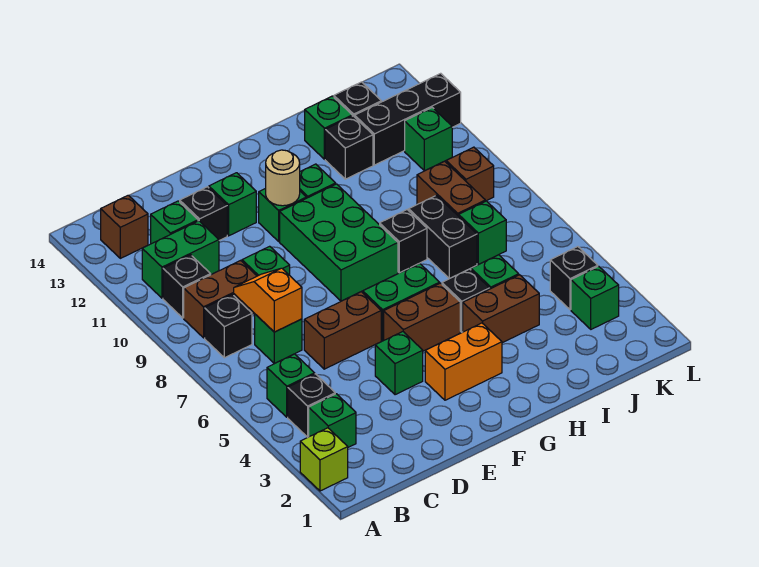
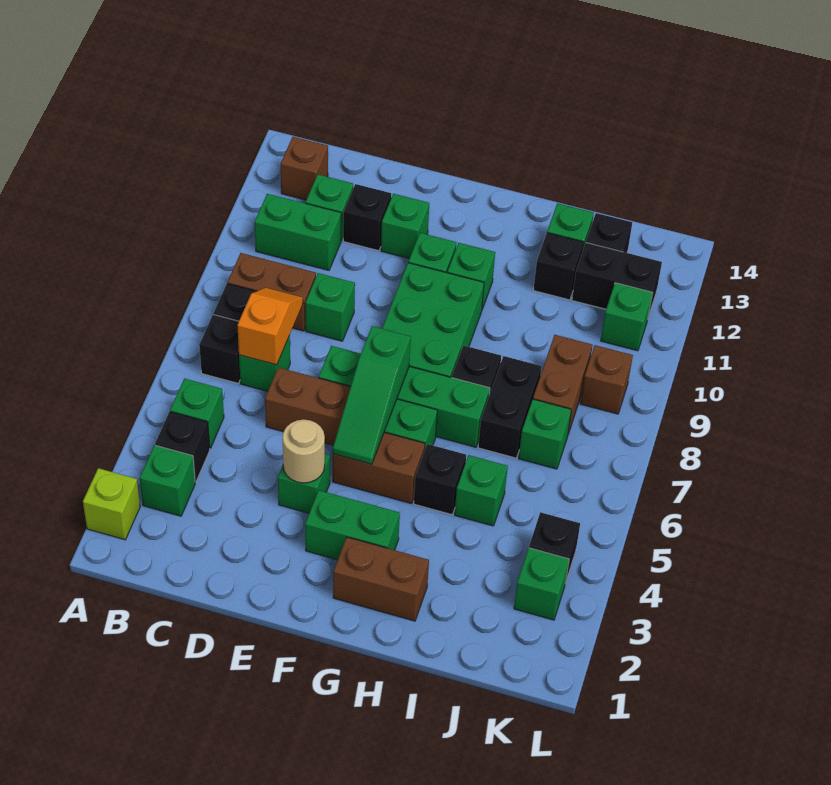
black brick B10 level 1 -> black brick B7 level 1
none -> green brick E7:H7 level 1
orange brick F3:G3 level 1 -> green brick F3:G3 level 1
none -> green slope F5:F7 level 2 top 7
tan round brick F11 level 2 -> tan round brick E4 level 2
brown brick H4:I4 level 1 -> brown brick G2:H2 level 1
black brick J12:L12 level 1 -> black brick J12:K12 level 1

